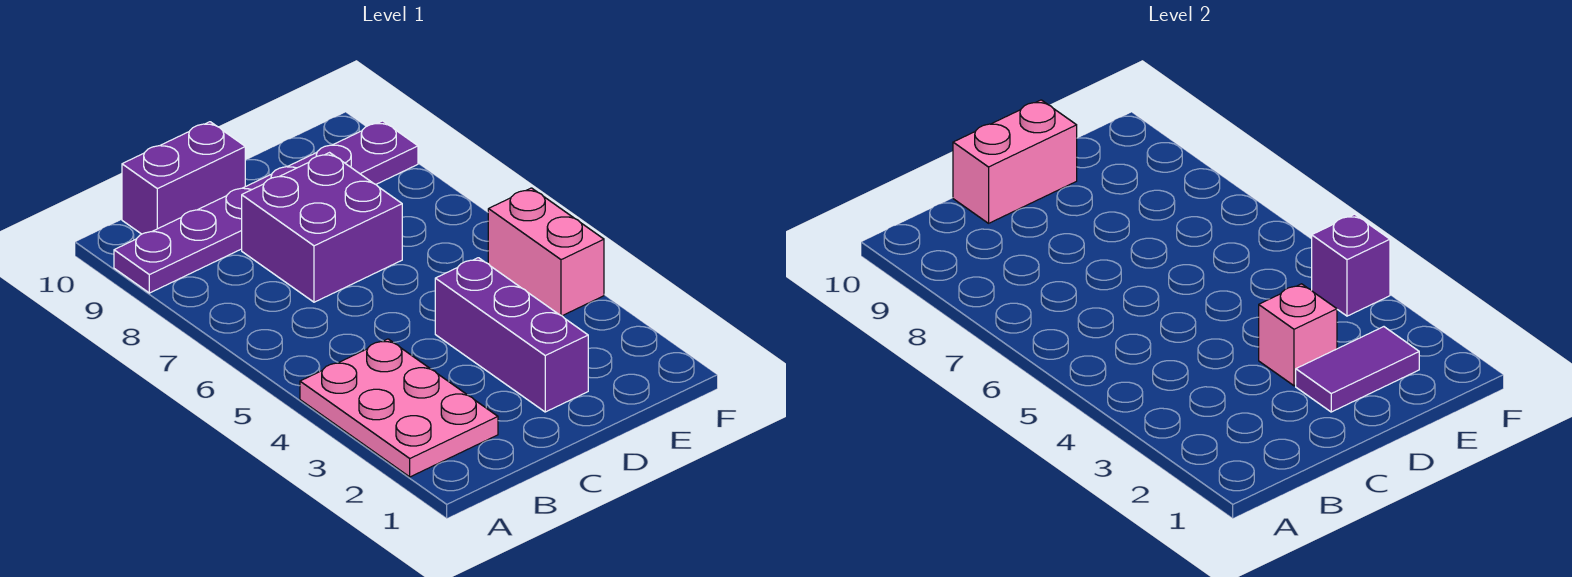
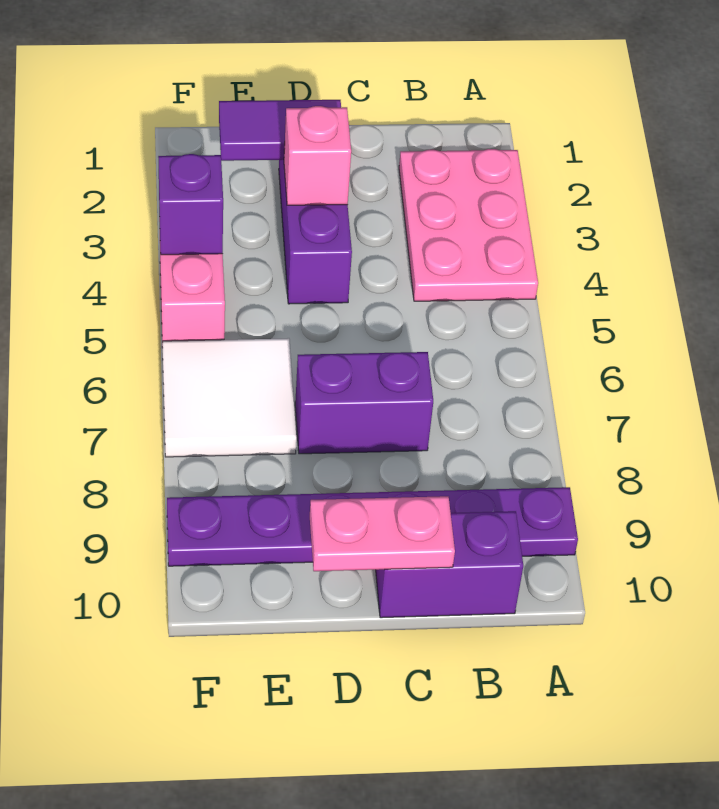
purple brick C7:D8 level 1 -> purple brick C7:D7 level 1
pink brick C10:D10 level 2 -> pink plate C10:D10 level 2
none -> white tile E6:F7 level 1

